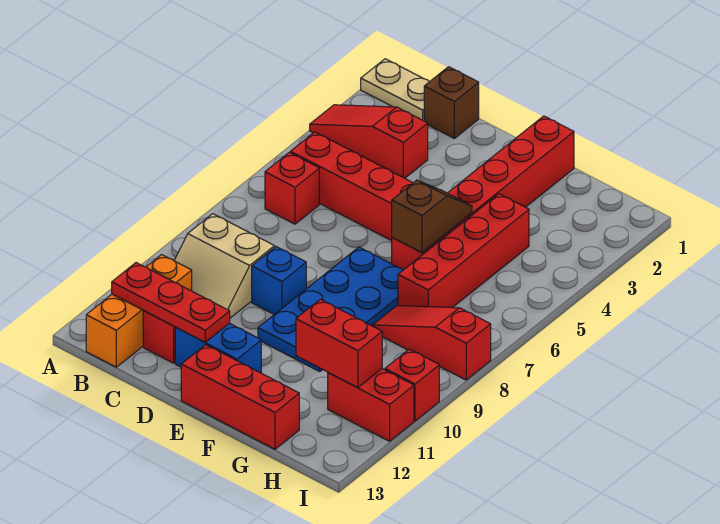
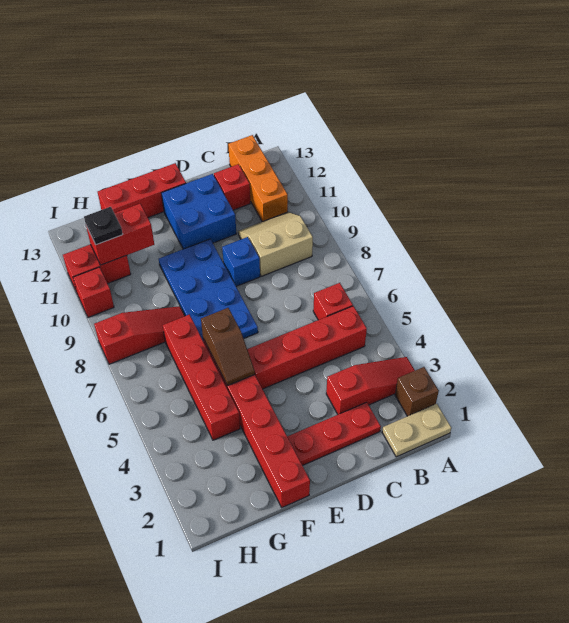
red plate B12:D12 level 2 -> red plate C2:E2 level 1
brown brick C1 level 1 -> brown brick A2 level 1
blue brick D12:E12 level 1 -> blue brick D11:E12 level 1
none -> black plate H11 level 3

